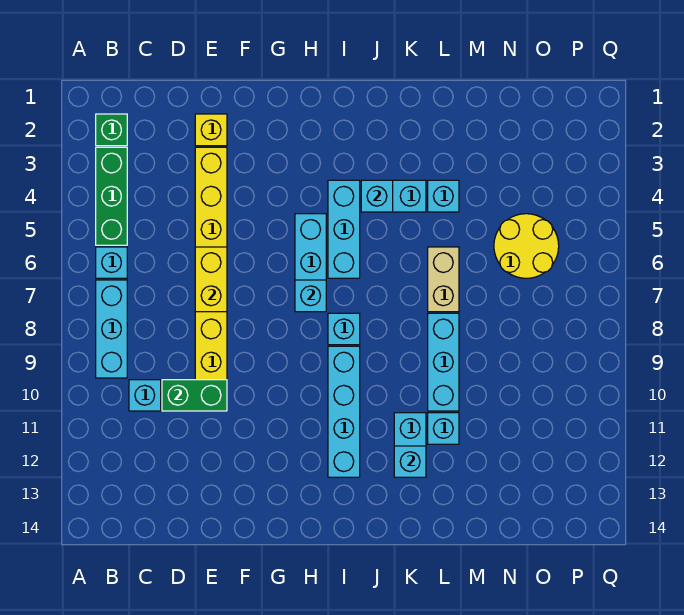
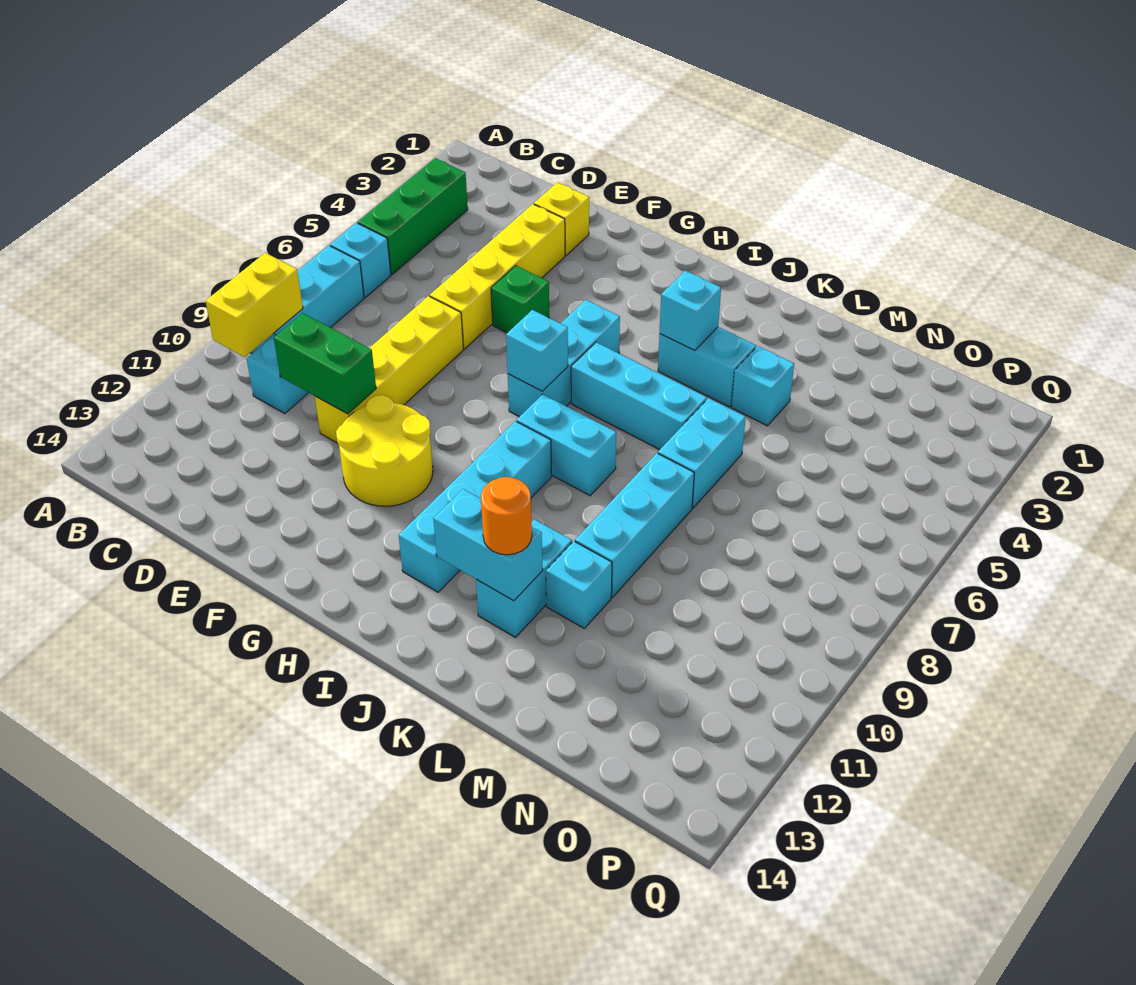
green brick B2 level 1 -> green brick F5 level 1
yellow brick E6:E7 level 2 -> yellow brick B9:B10 level 2
cyan brick I4:I6 level 1 -> cyan brick I6:K6 level 1
cyan brick I8 level 1 -> cyan brick I8:J8 level 1
cyan brick K12 level 2 -> cyan brick J12:K12 level 2
none -> orange round brick K12 level 3
tan brick L6:L7 level 1 -> cyan brick L6:L7 level 1
yellow round brick N5:O6 level 1 -> yellow round brick F10:G11 level 1

